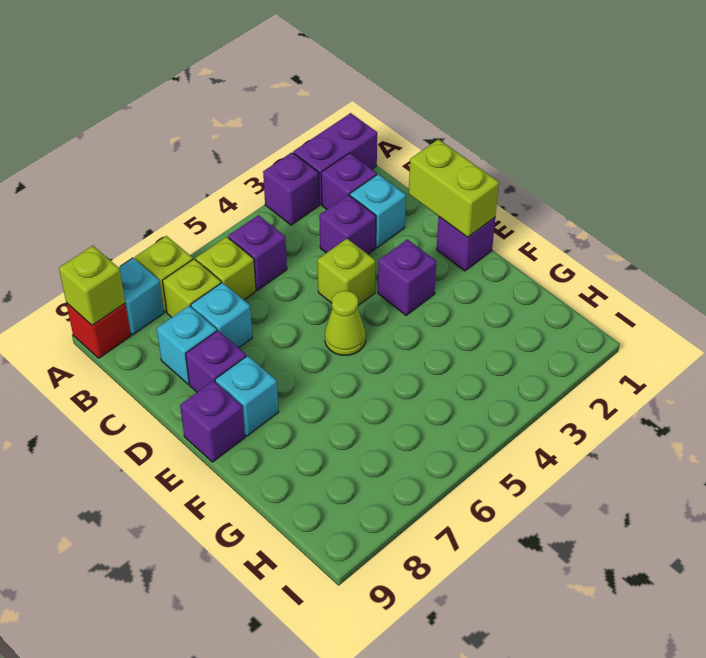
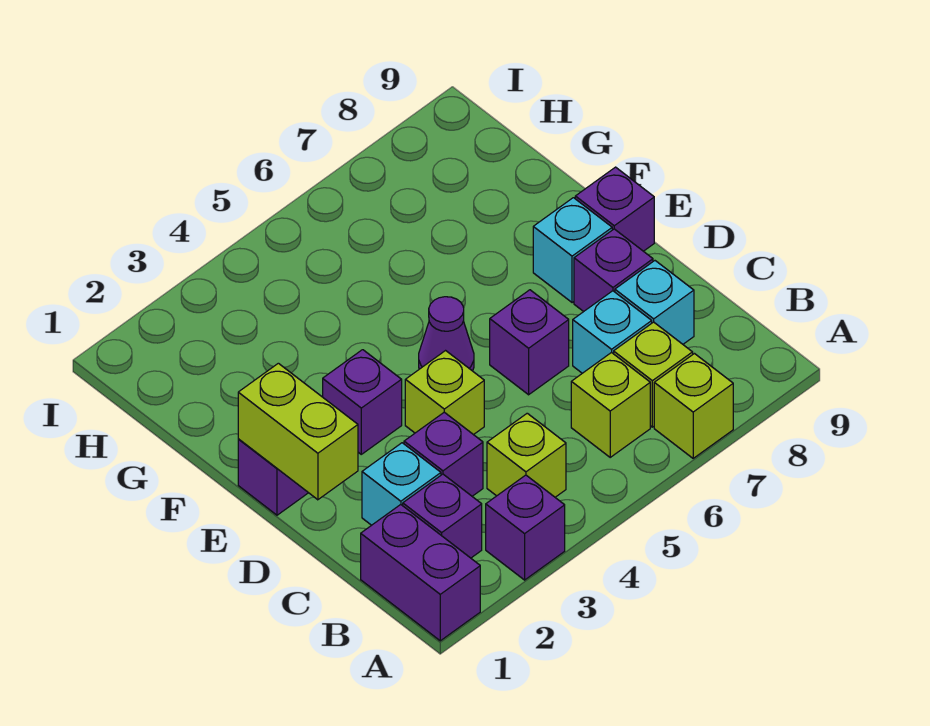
purple brick A1:A2 level 1 -> purple brick A1:B1 level 1
cyan brick A8 level 1 -> none
red brick A9 level 1 -> none
lime brick A9 level 2 -> lime brick B4 level 1
purple brick B5 level 1 -> purple brick D6 level 1
lime cone E5 level 1 -> purple cone E5 level 1

